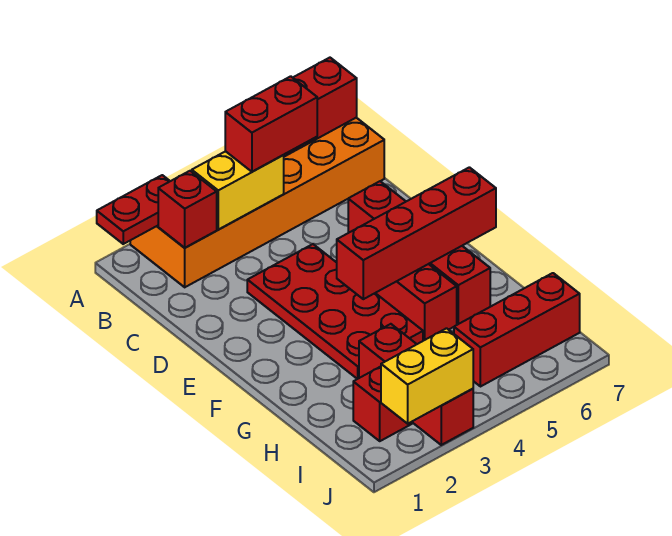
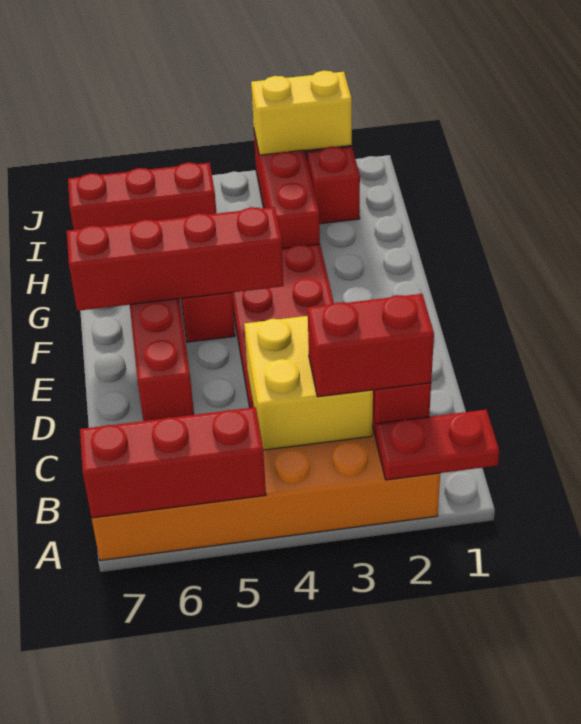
yellow brick B3:B4 level 2 -> yellow brick B3:C4 level 2
red brick B4:B5 level 3 -> red brick B2:B3 level 3

